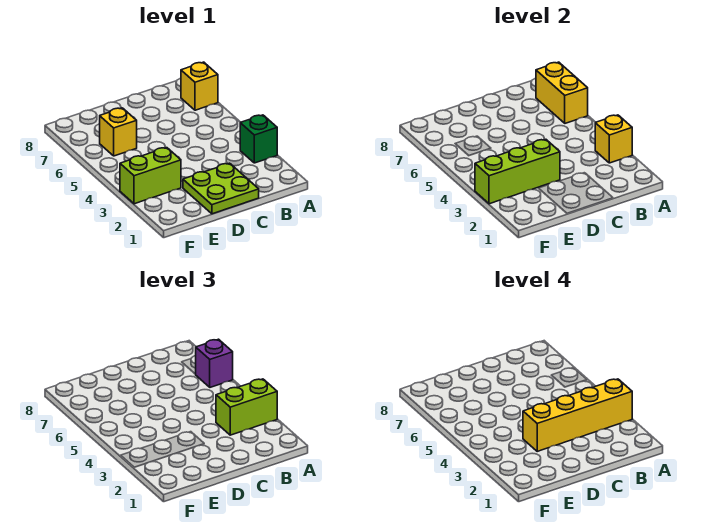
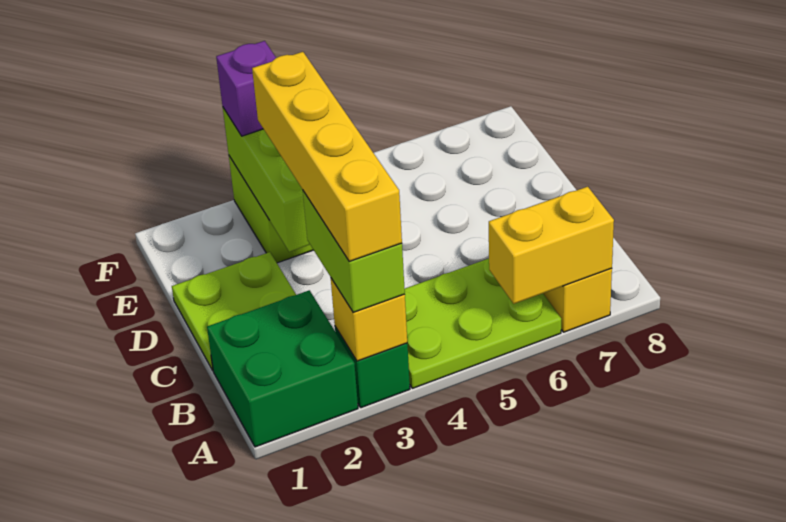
none -> green brick A1:B2 level 1
none -> lime plate A4:B6 level 1
purple brick A6 level 3 -> purple brick F3 level 3
yellow brick E6 level 1 -> none

